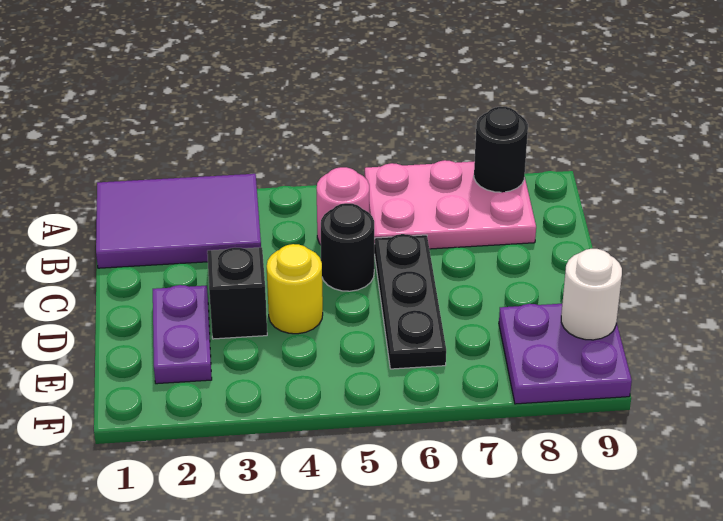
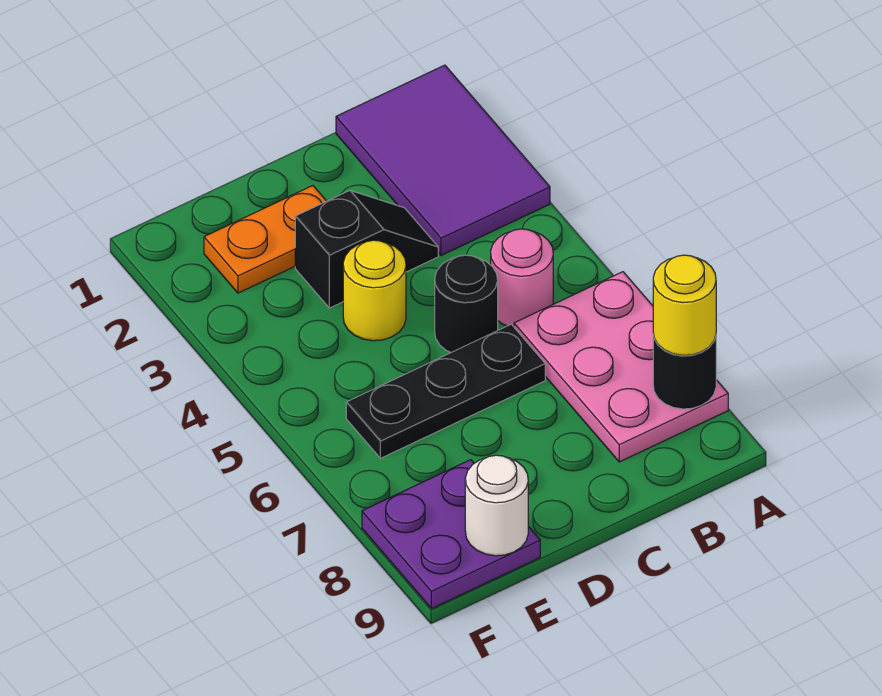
none -> yellow round brick A8 level 3
purple plate D2:E2 level 1 -> orange plate D2:E2 level 1

